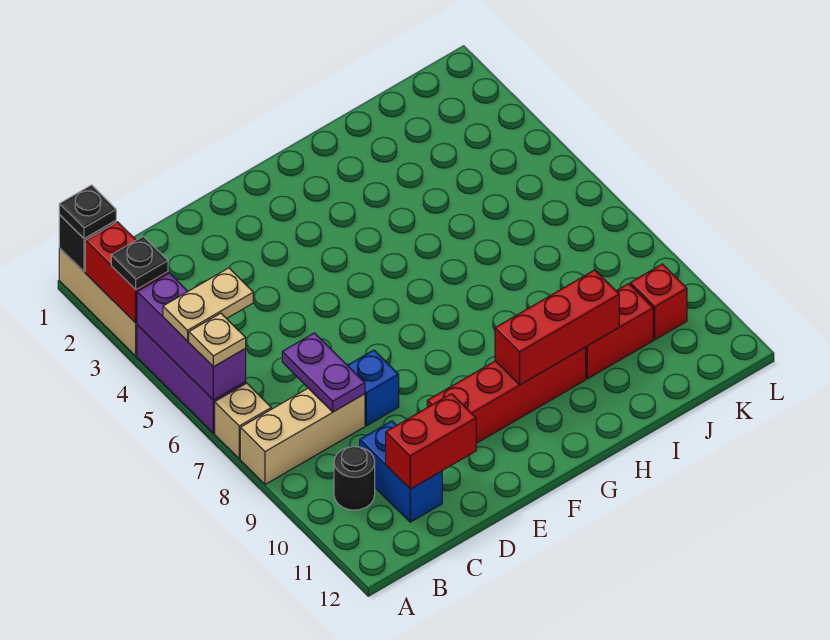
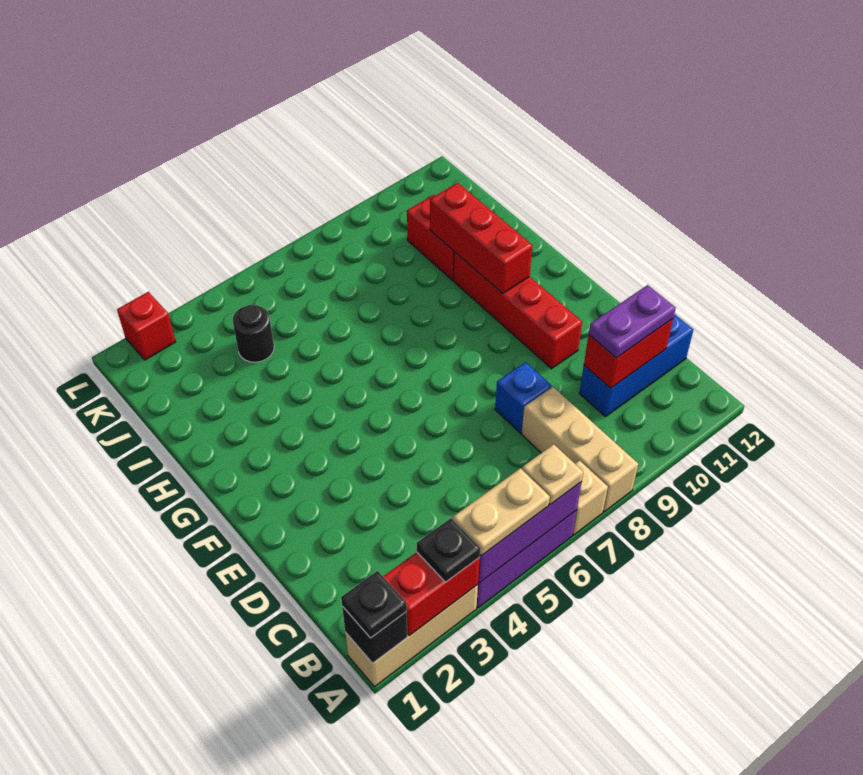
tan plate A5:B5 level 3 -> tan plate A4:A5 level 3
black round brick B10 level 1 -> black round brick J4 level 1
purple plate C7:C8 level 2 -> purple plate C10:C11 level 3
blue brick C10:C11 level 1 -> blue brick C10:C12 level 1
red brick C11:D11 level 2 -> red brick C10:C11 level 2
red brick K10 level 1 -> red brick L2 level 1

